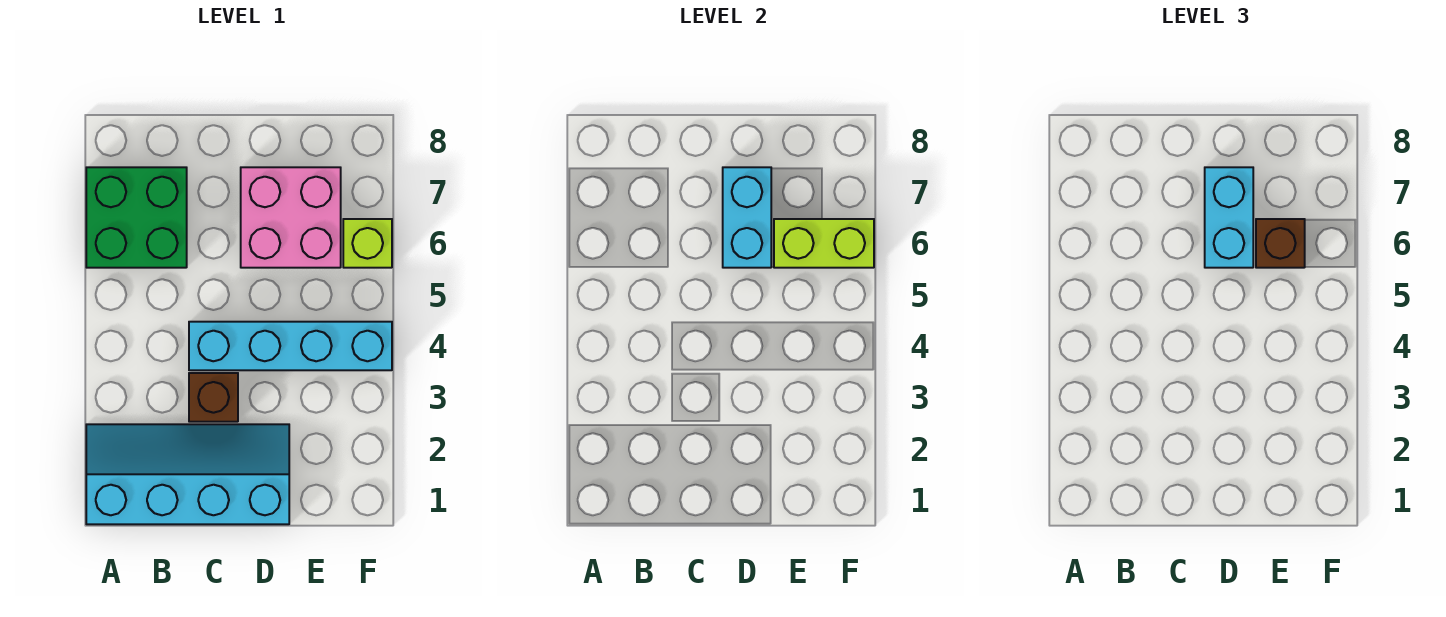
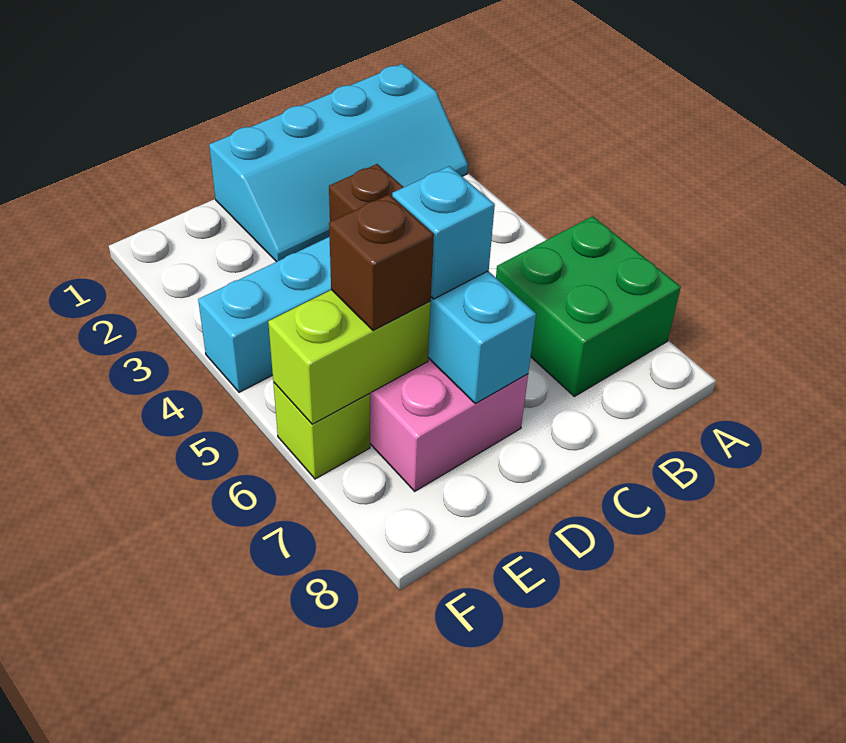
cyan brick D6:D7 level 3 -> cyan brick D6 level 3

